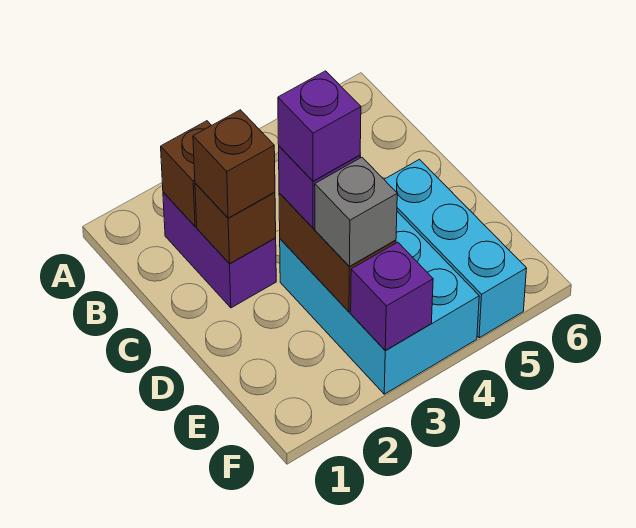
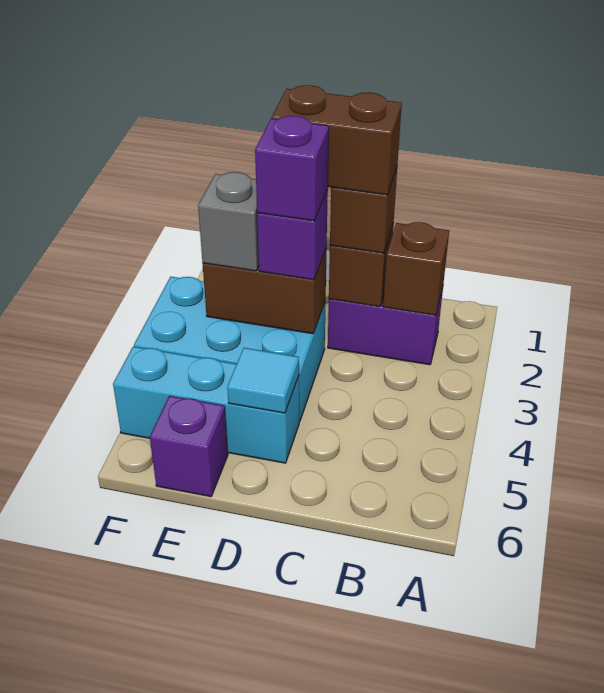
none -> brown brick C2:D2 level 4
none -> cyan tile D5 level 2
purple brick F3 level 2 -> purple brick E6 level 1

